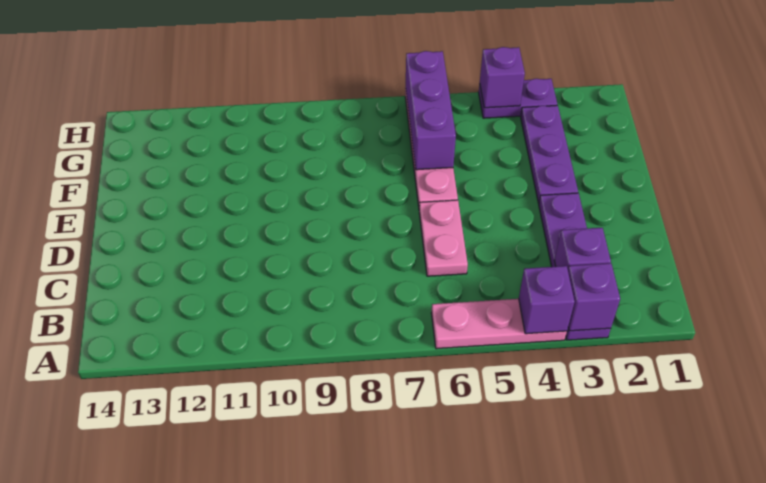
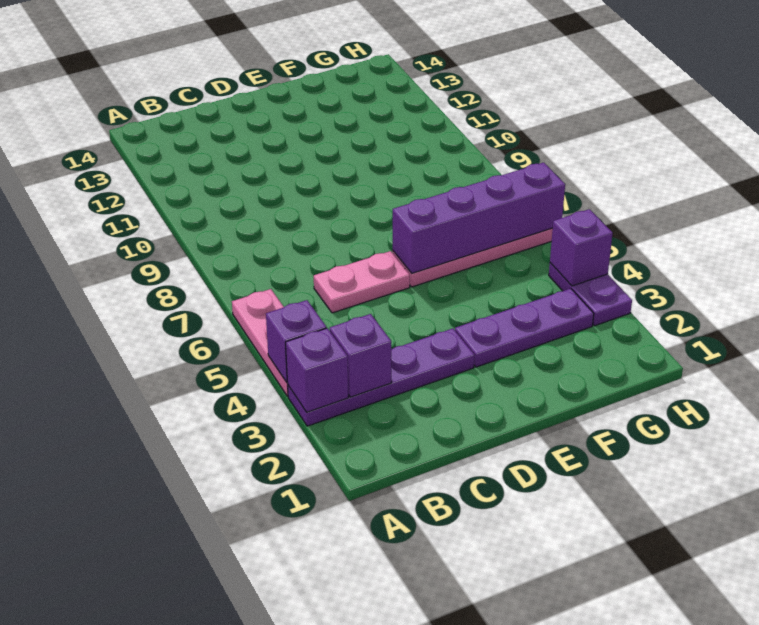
purple brick F6:H6 level 2 -> purple brick E6:H6 level 2

